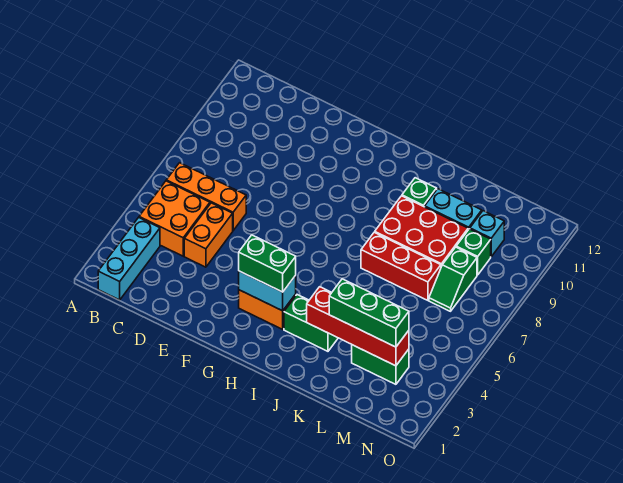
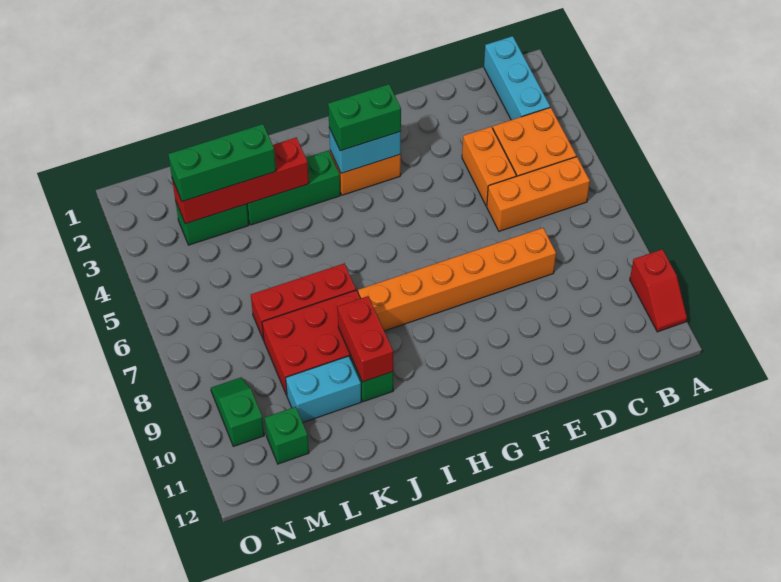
none -> red slope A10:A11 level 1 top 10
none -> orange brick D8:I8 level 1
green brick I3:J3 level 1 -> green brick I3:K3 level 1
none -> red brick J9:J10 level 2
green slope M7:M8 level 1 top 8 -> green slope N9:N10 level 1 top 10
green brick M9 level 1 -> green brick M11 level 1
cyan brick M10 level 1 -> none

